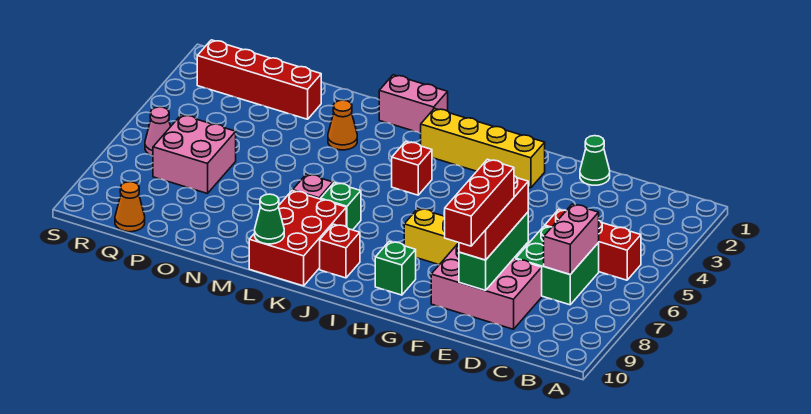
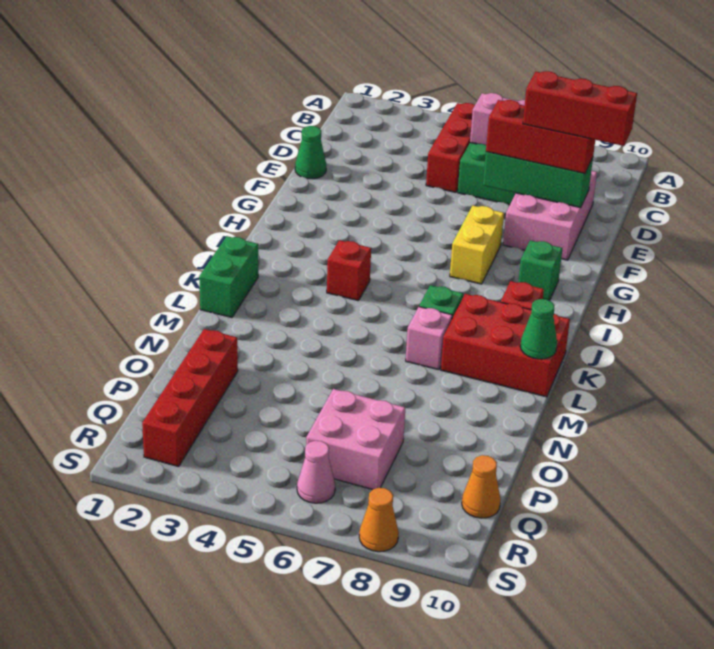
yellow brick G2:J2 level 1 -> none
pink brick K1:L1 level 1 -> green brick K1:L1 level 1
orange cone M3 level 1 -> orange cone S8 level 1

